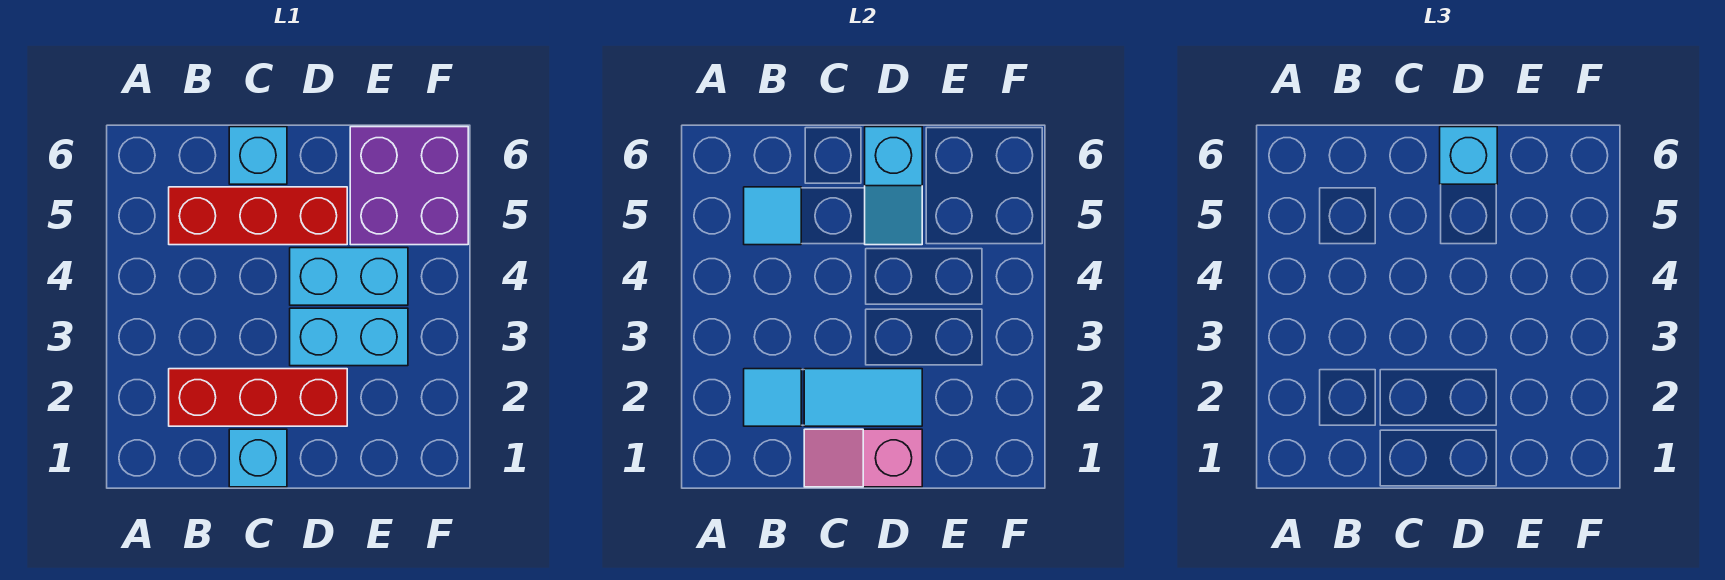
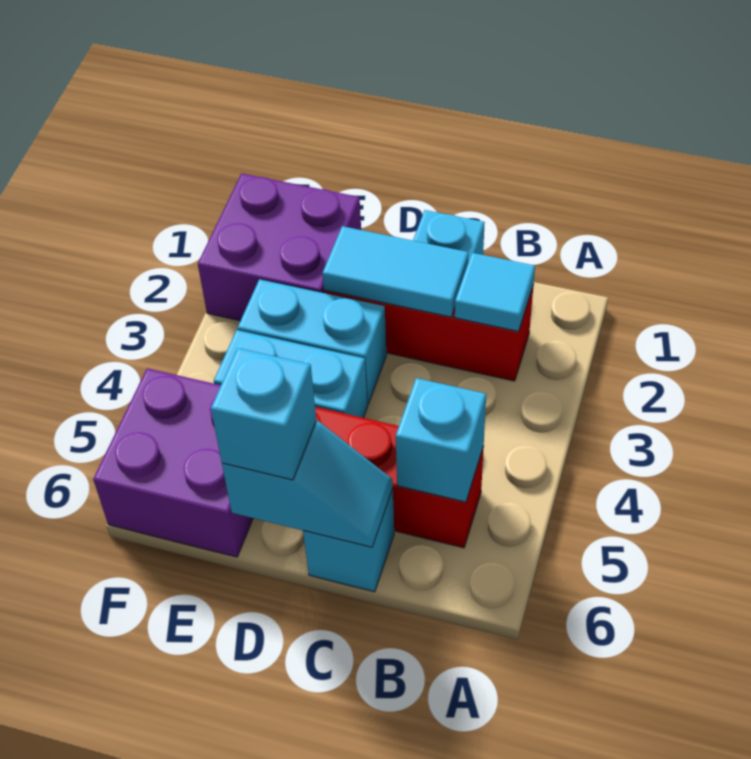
cyan tile B5 level 2 -> cyan brick B5 level 2
pink slope C1:D1 level 2 top D -> none
cyan slope D5:D6 level 2 top 6 -> cyan slope C6:D6 level 2 top D
none -> purple brick E1:F2 level 1

